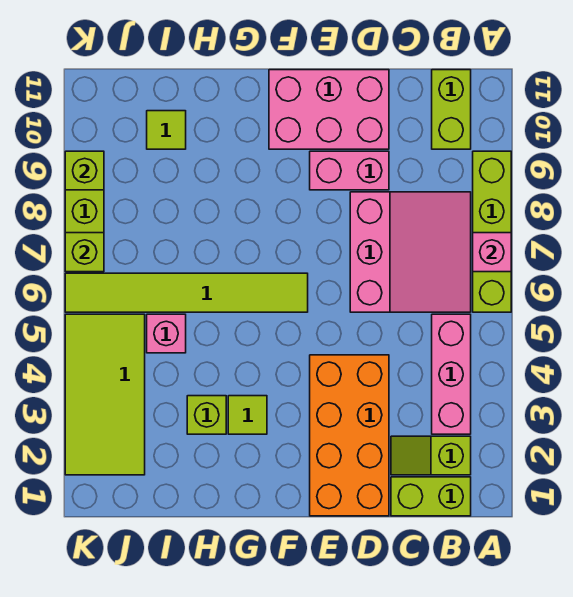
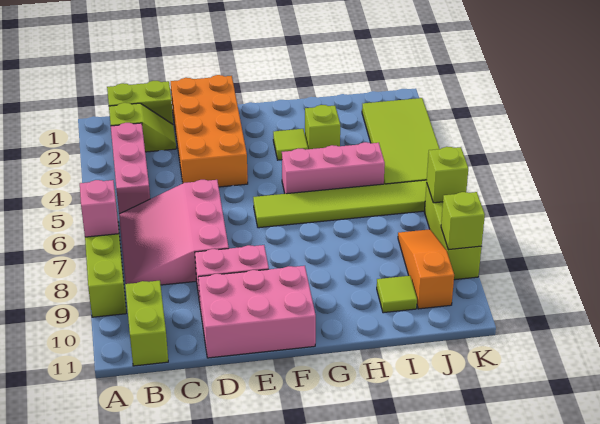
pink brick I5 level 1 -> pink brick G5:I5 level 1
none -> orange slope J8:J10 level 1 top 10

